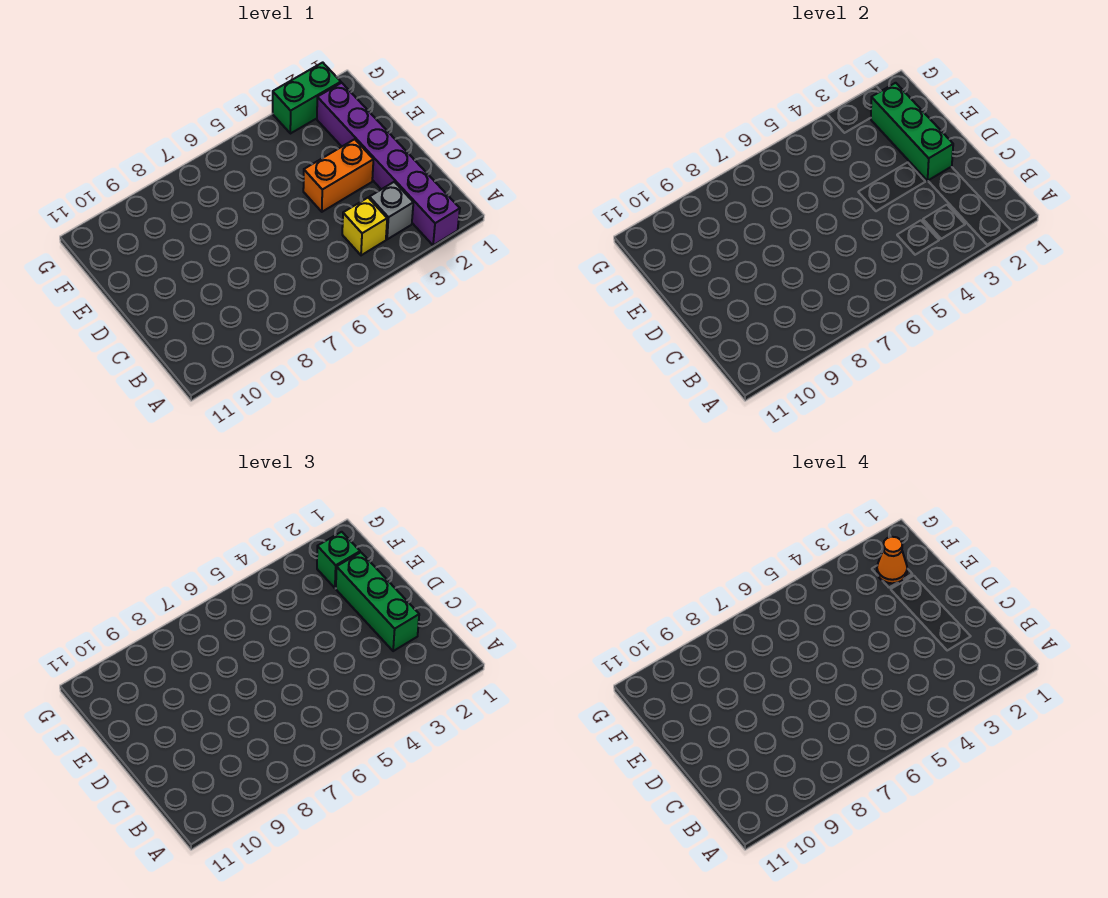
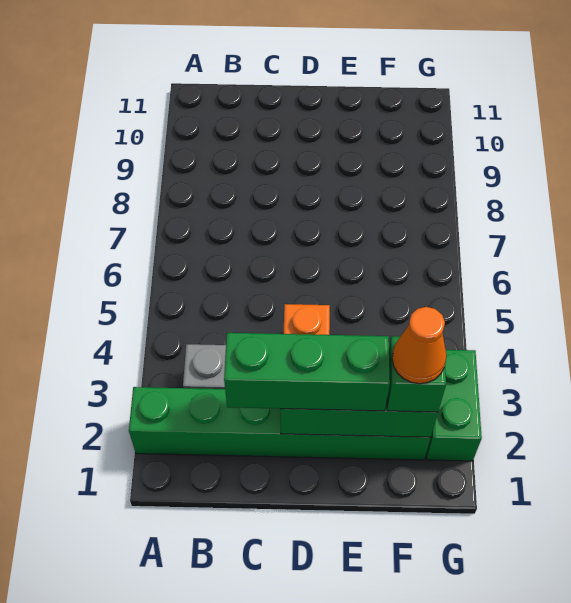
purple brick A2:F2 level 1 -> green brick A2:F2 level 1
yellow brick B4 level 1 -> none

